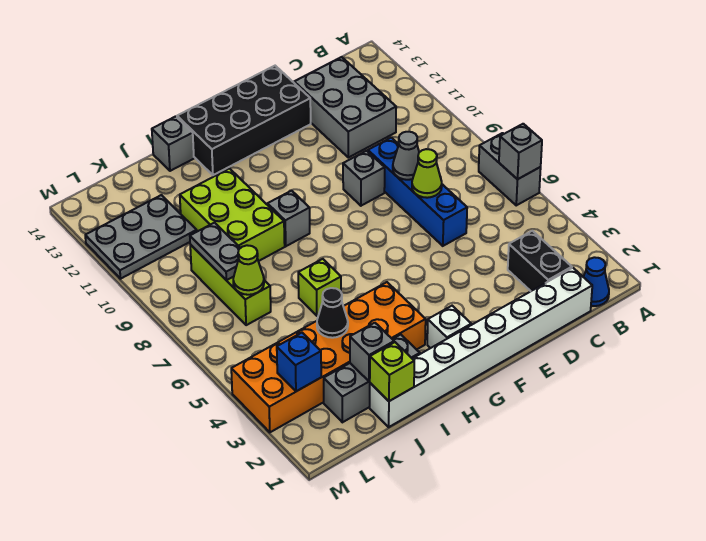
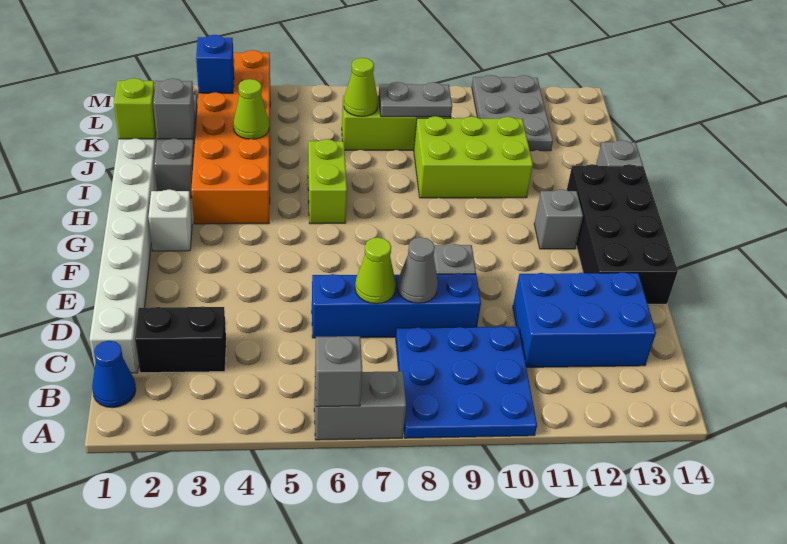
none -> blue plate A8:C10 level 1
grey brick C11:D13 level 1 -> blue brick C11:D13 level 1
grey brick H9 level 1 -> grey brick G12 level 1
lime brick I6 level 1 -> lime brick H6:I6 level 1
black cone J4 level 2 -> lime cone J4 level 2

